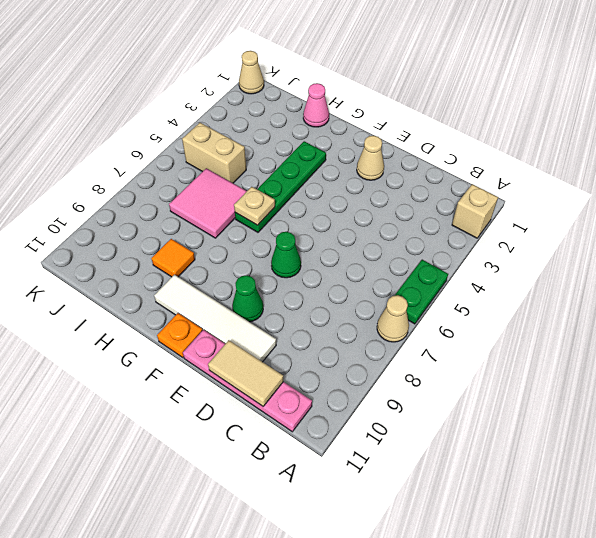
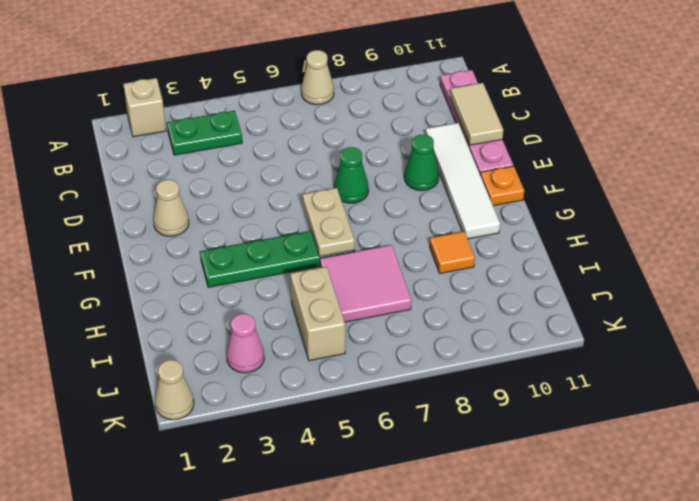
green plate A5:A6 level 1 -> green plate B3:B4 level 1
tan plate G6 level 2 -> tan plate F6:G6 level 2
pink cone H1 level 1 -> pink cone J3 level 1

